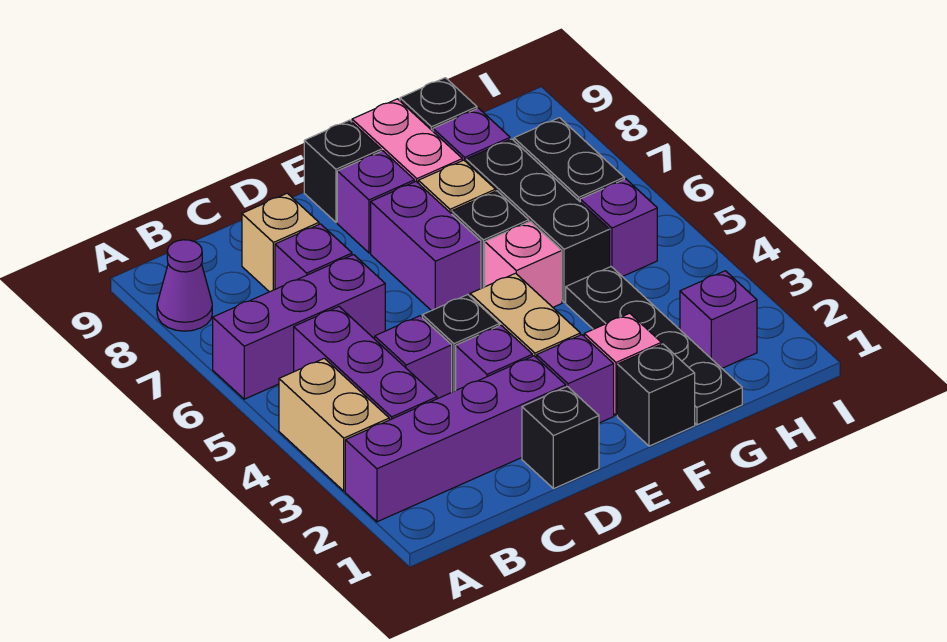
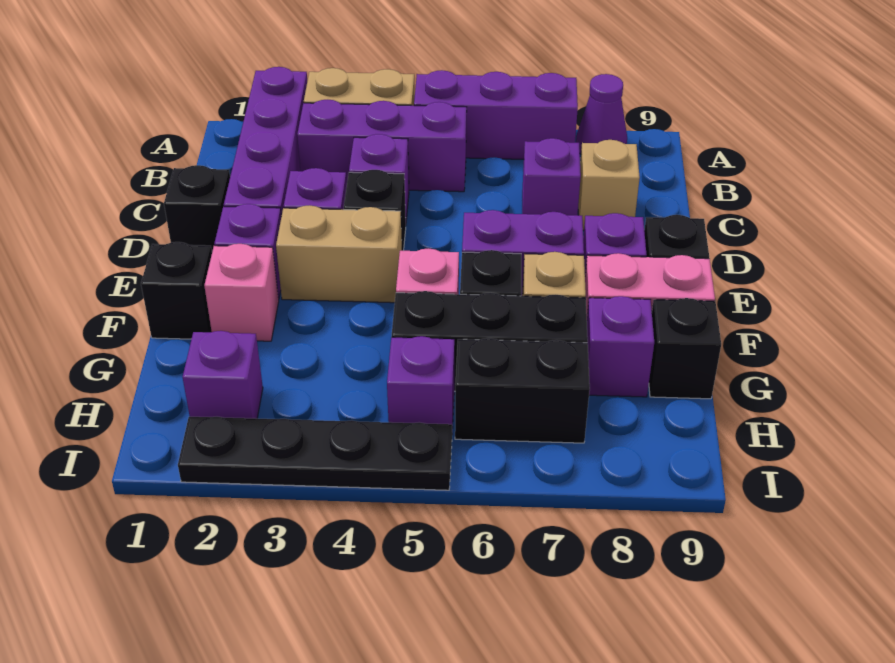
purple brick A6:C6 level 1 -> purple brick A5:A7 level 1
black plate G1:G4 level 1 -> black plate I2:I5 level 1

